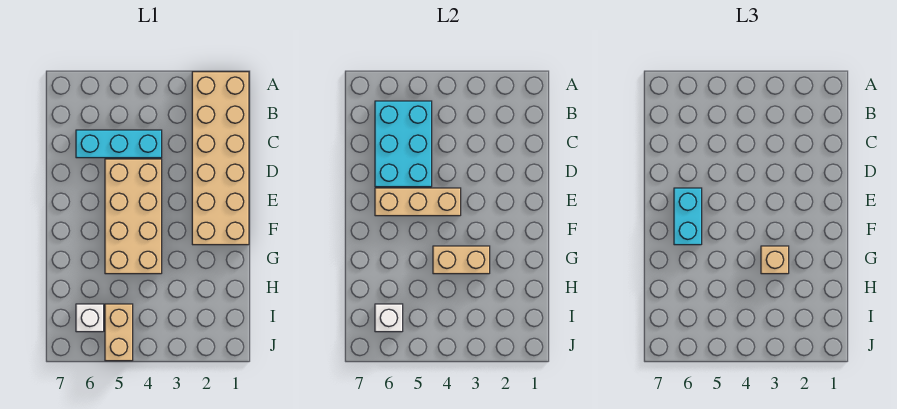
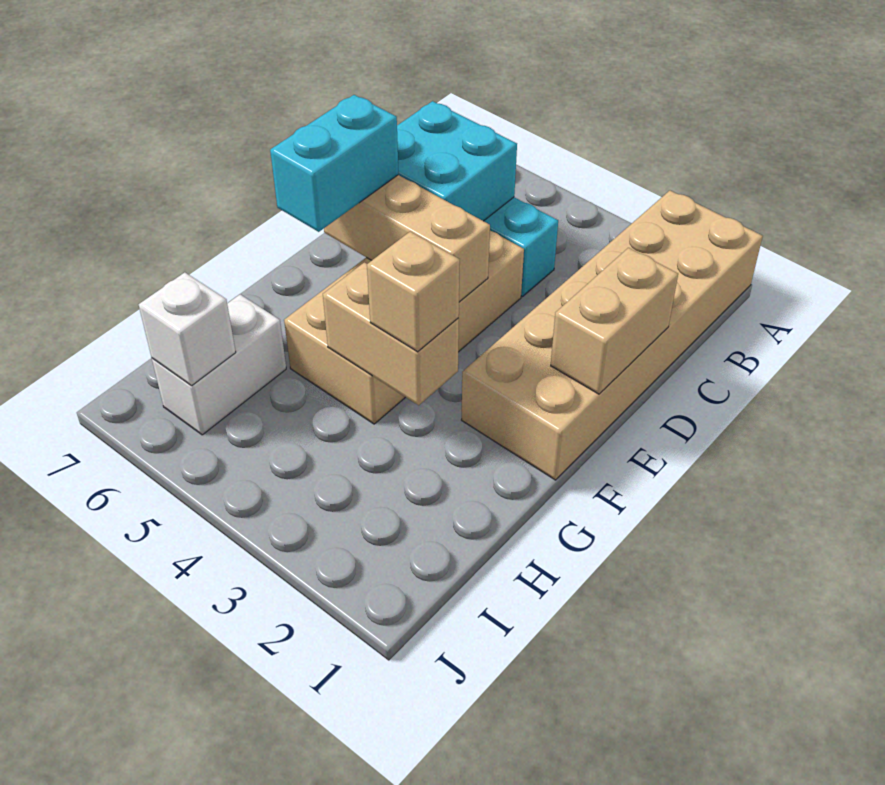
cyan brick B5:D6 level 2 -> cyan brick C5:D6 level 2
tan brick I5:J5 level 1 -> tan brick D1:E1 level 2
white brick I6 level 1 -> white brick H6:I6 level 1

